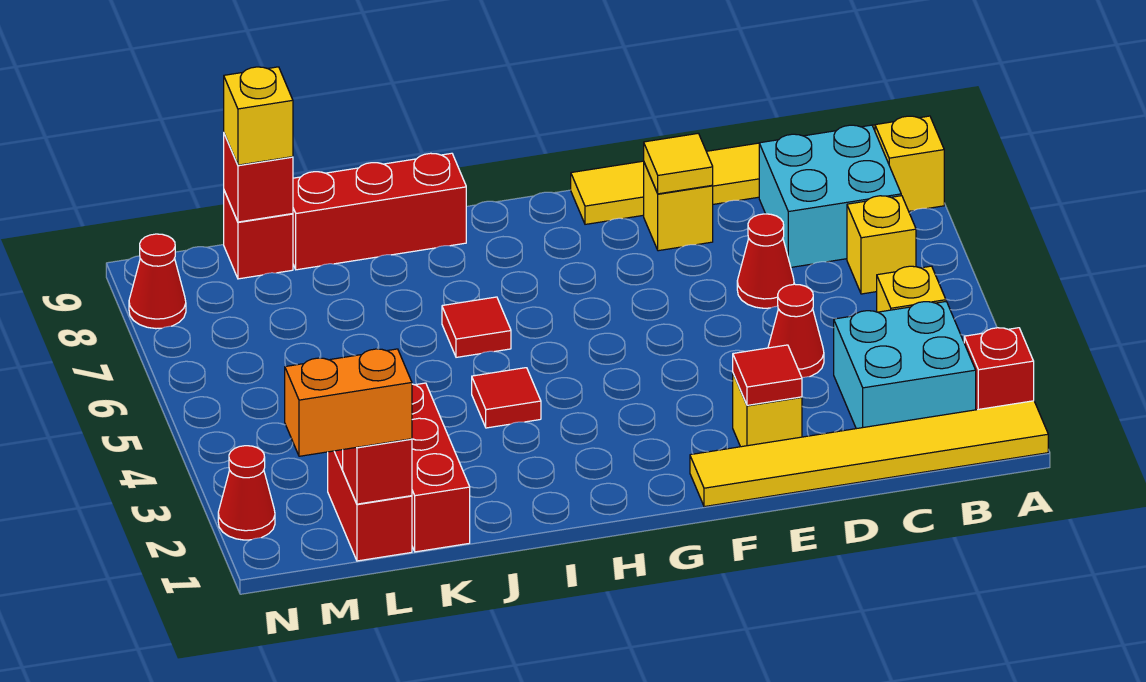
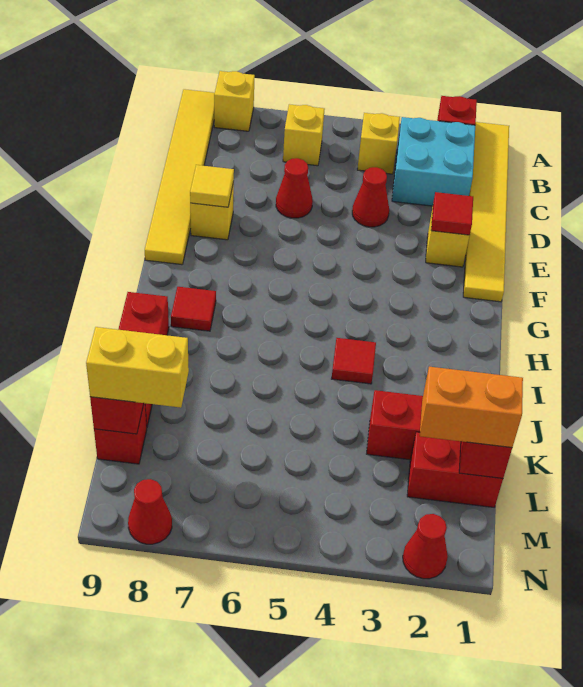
cyan brick B7:C8 level 1 -> none
red tile I6 level 1 -> red tile H8 level 1
orange brick L1:M1 level 3 -> orange brick L1:L2 level 3
yellow brick L9 level 3 -> yellow brick L8:L9 level 3

